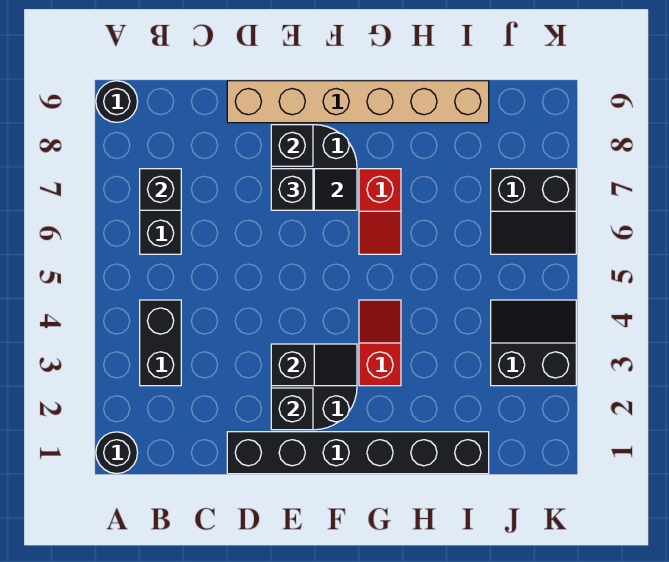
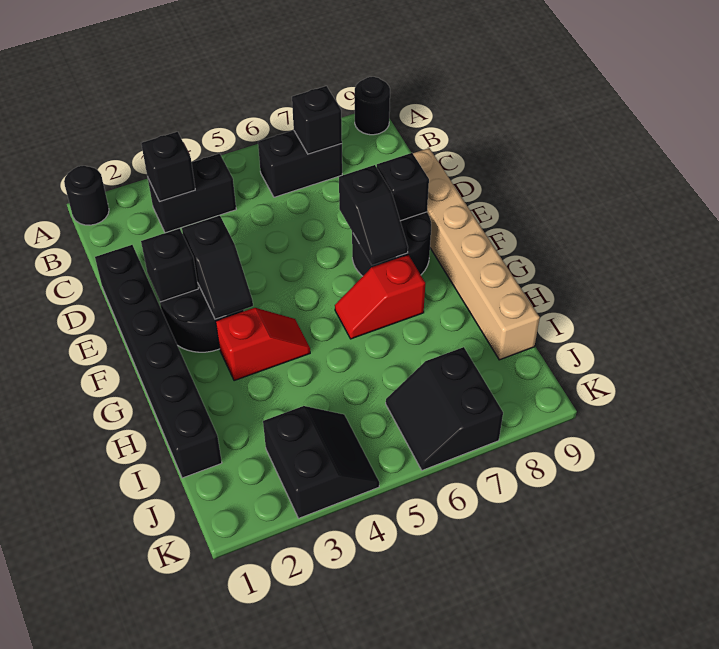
black brick E7 level 3 -> black brick B3 level 2

